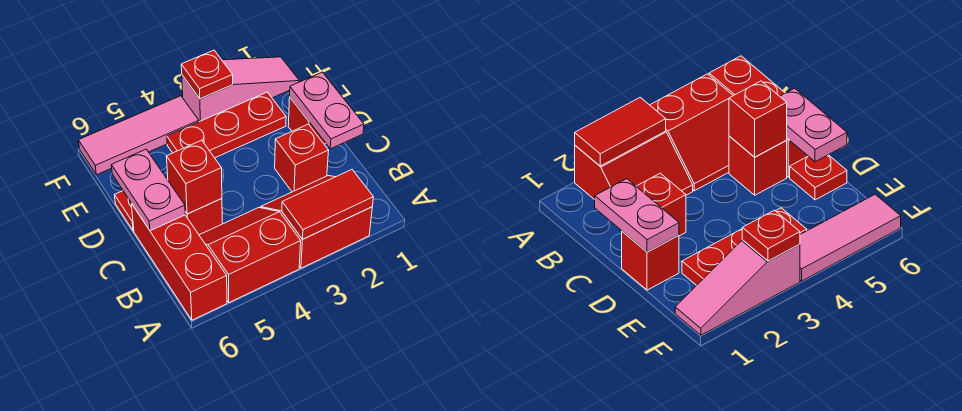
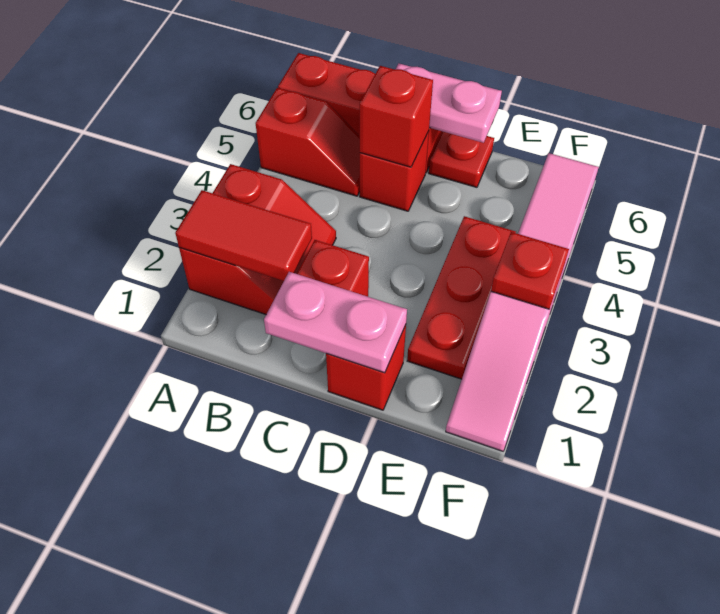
red tile A2:A3 level 2 -> red tile A2:B2 level 2
red slope A4:B5 level 1 top A -> red slope A5:B5 level 1 top A

